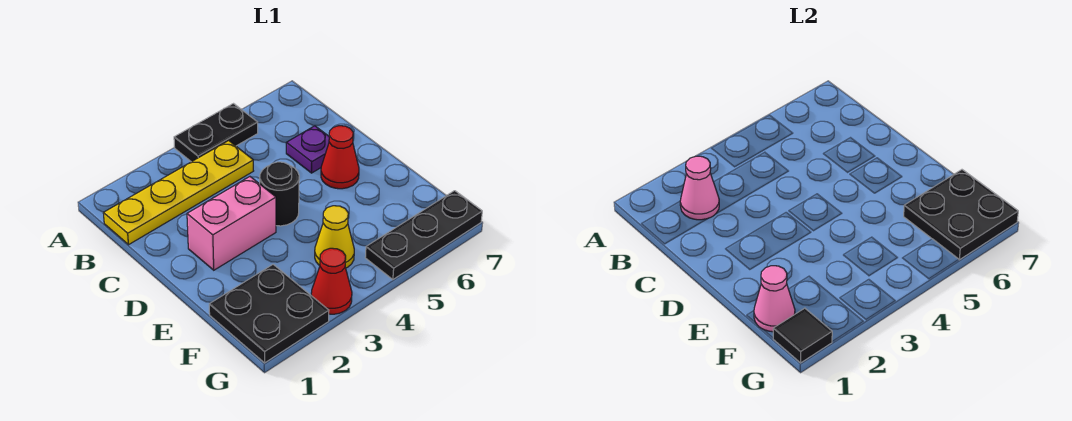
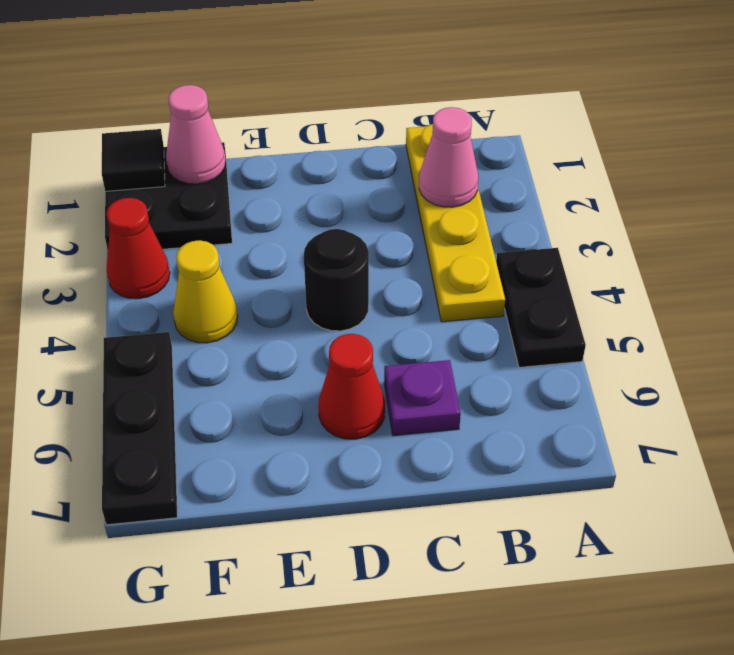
pink brick D2:D3 level 1 -> none
black plate F6:G7 level 2 -> none

